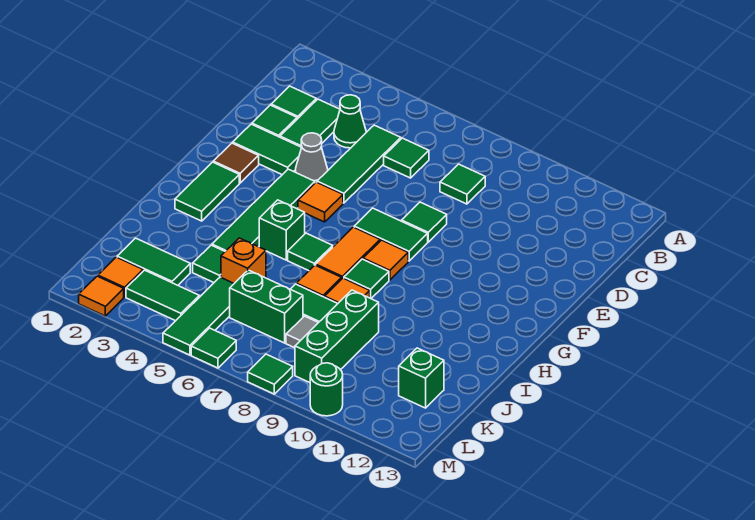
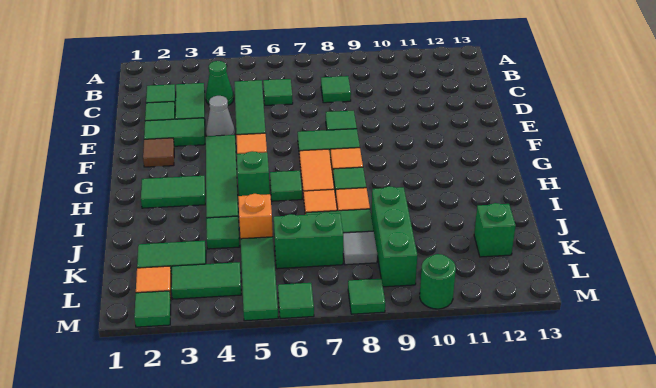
green tile G2:H2 level 1 -> green tile H2:H3 level 1
orange tile M2 level 1 -> green tile M2 level 1

